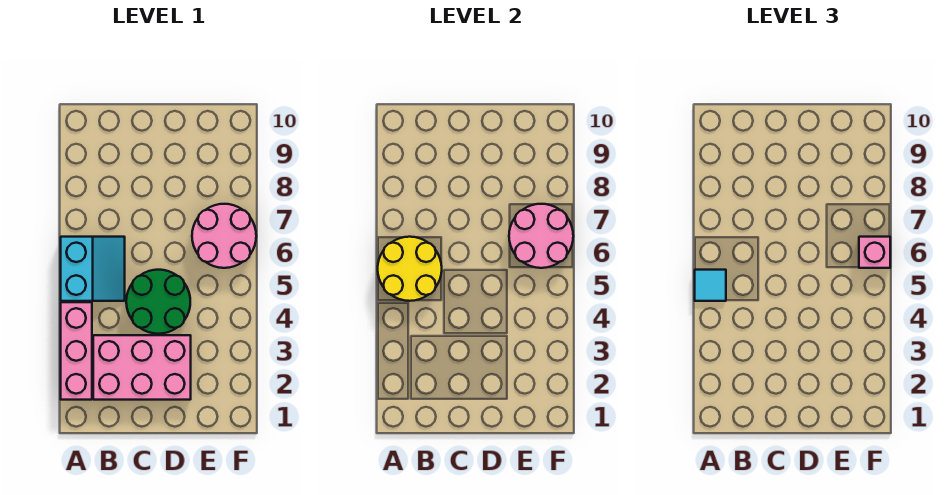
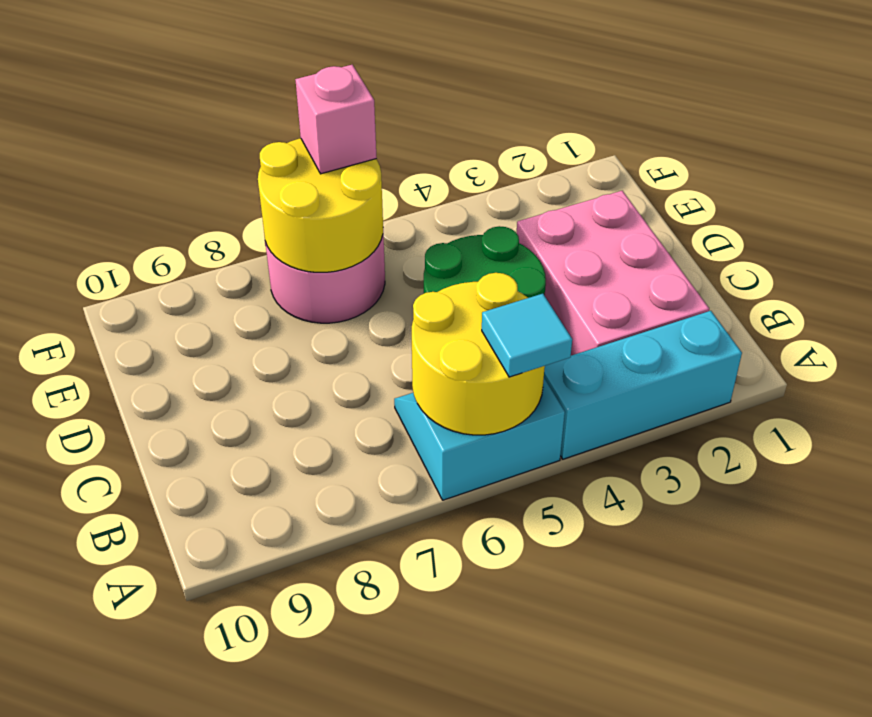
pink brick A2:A4 level 1 -> cyan brick A2:A4 level 1
pink round brick E6:F7 level 2 -> yellow round brick E6:F7 level 2

